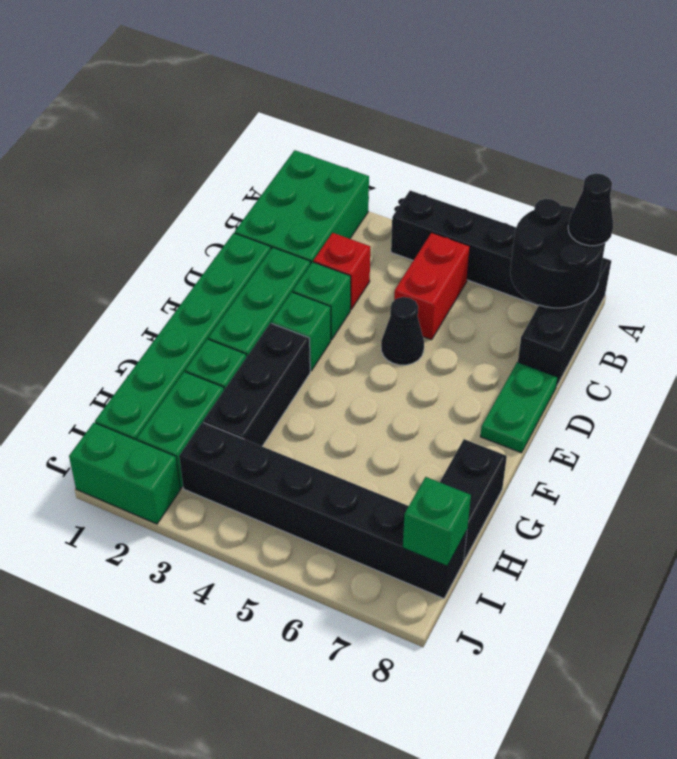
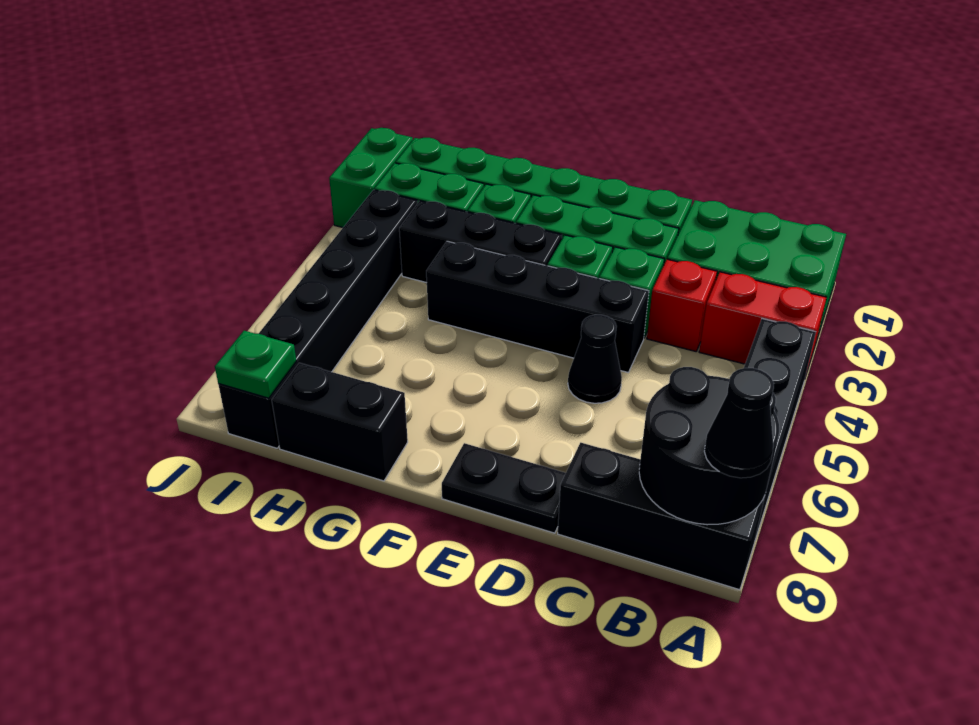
red brick B5:C5 level 1 -> red brick A3:B3 level 1
none -> black brick D4:G4 level 1
green plate D8:E8 level 1 -> black plate D8:E8 level 1
green brick I8 level 2 -> green plate I8 level 2

